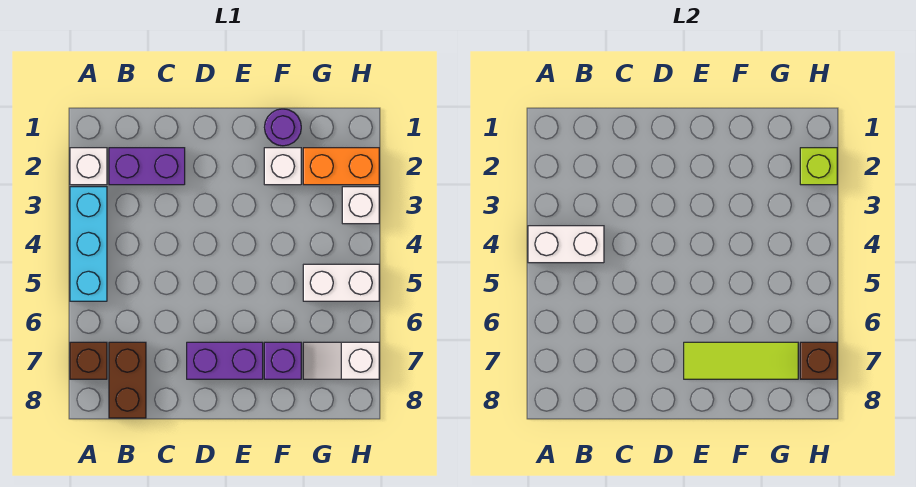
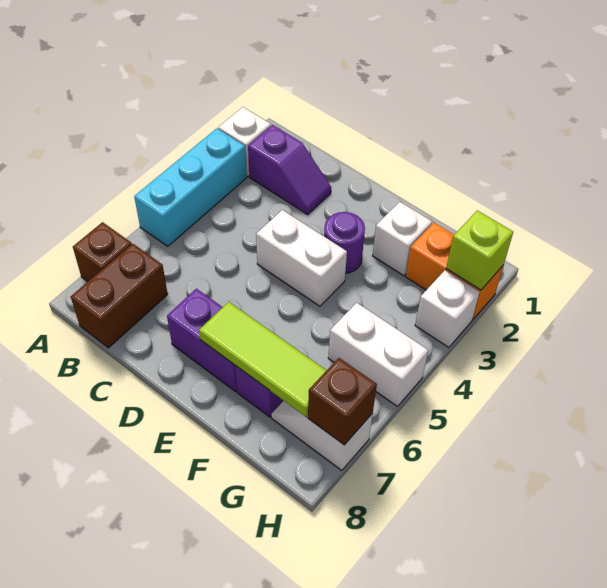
white brick A4:B4 level 2 -> white brick D4:E4 level 1
purple brick B2:C2 level 1 -> purple slope B2:C2 level 1 top B
purple round brick F1 level 1 -> purple round brick E3 level 1

